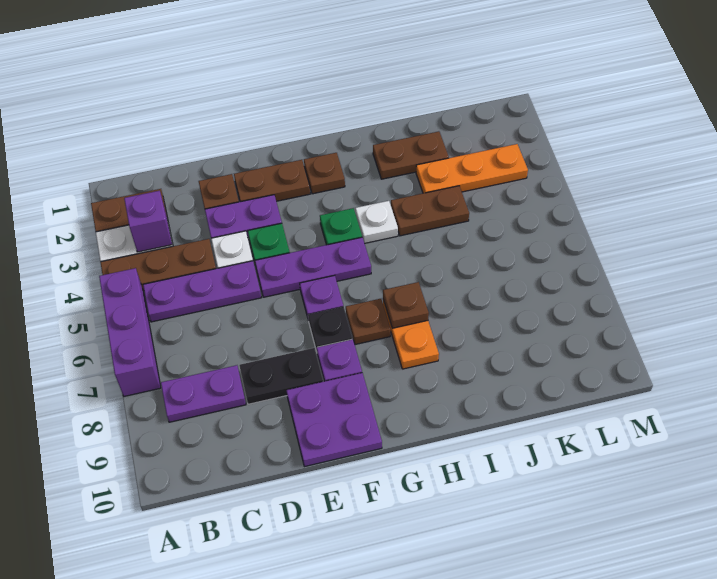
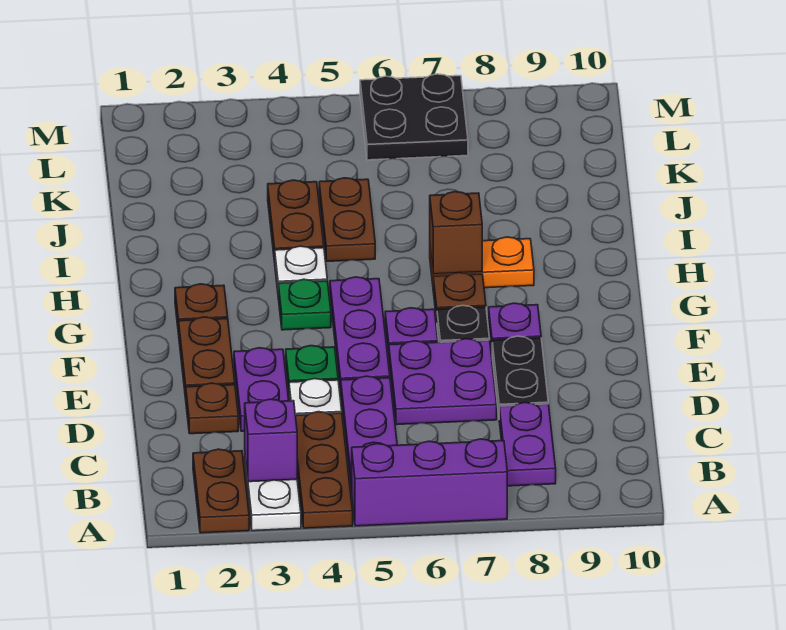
purple plate E9:F10 level 1 -> purple plate D6:E7 level 1
brown plate H7 level 2 -> brown brick H7 level 2
brown plate I2:J2 level 1 -> brown plate I5:J5 level 1
orange plate J3:L3 level 1 -> none
none -> black plate L6:M7 level 1

